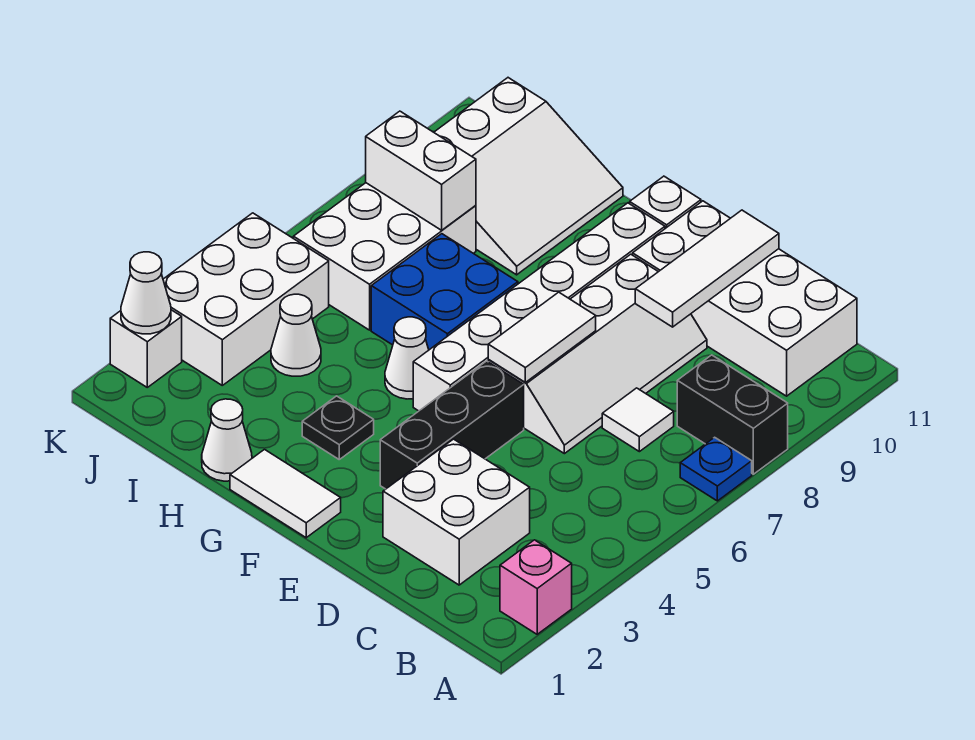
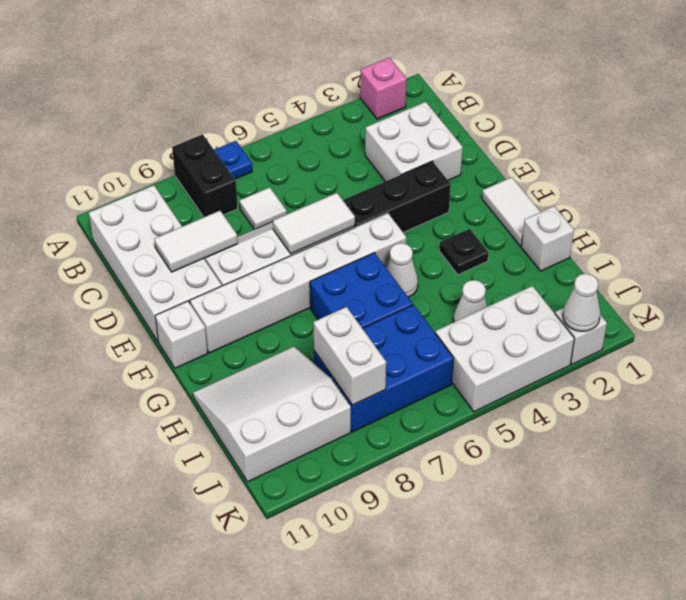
white tile D9:D11 level 2 -> white tile D9:D10 level 2
white cone H1 level 1 -> white brick H1 level 1
white brick I6:J8 level 1 -> blue brick I6:J8 level 1

